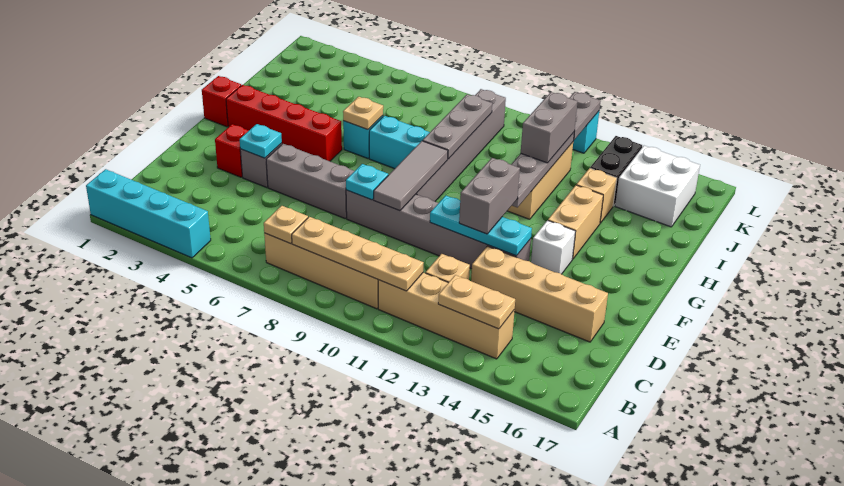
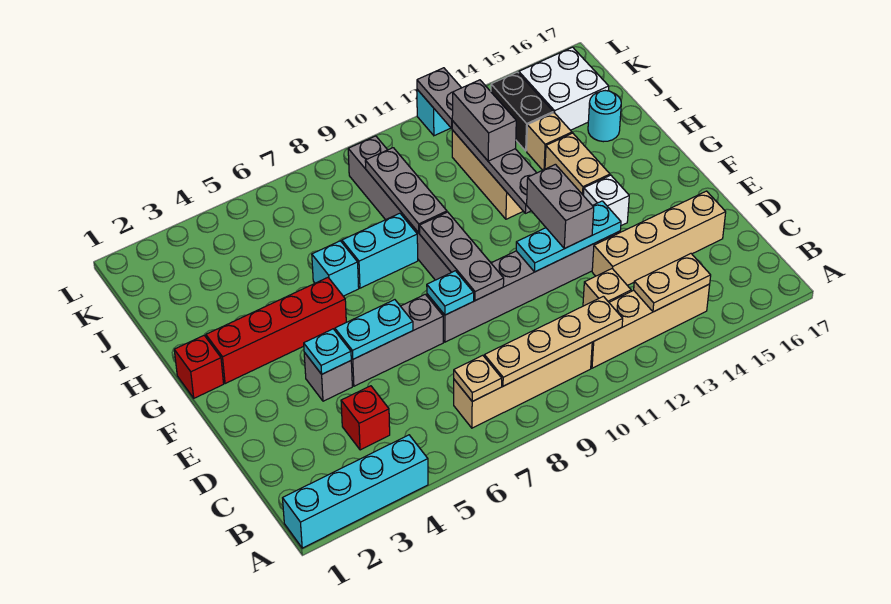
red brick E3 level 1 -> red brick C4 level 1
none -> cyan plate E5:E6 level 2
grey tile E9:G9 level 2 -> grey plate E9:G9 level 2
tan plate H6 level 2 -> none
none -> cyan round brick I16 level 1

